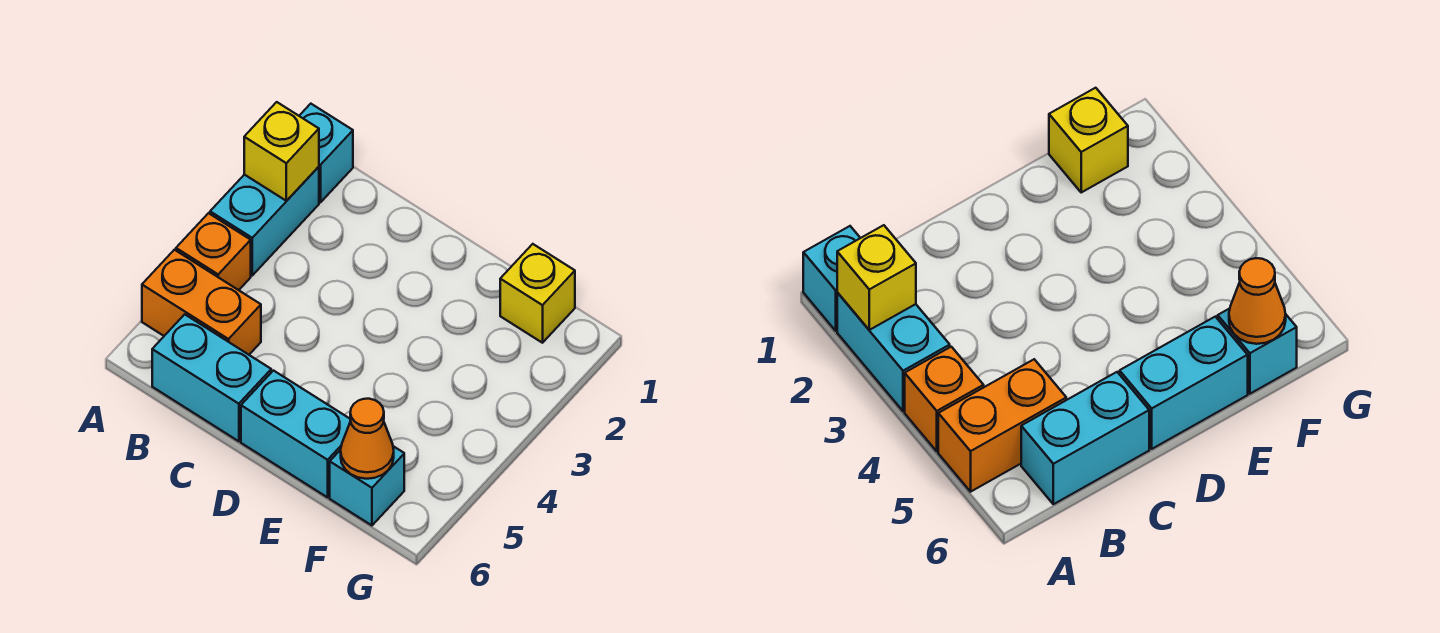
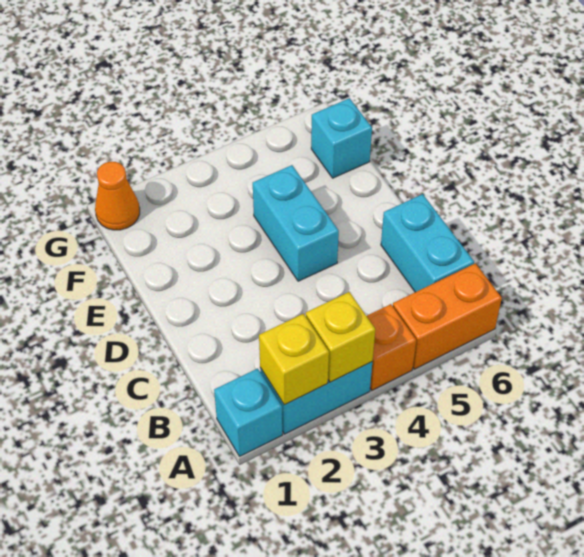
orange brick A5:B5 level 1 -> orange brick A5:A6 level 1
cyan brick D6:E6 level 1 -> cyan brick D4:E4 level 1
yellow brick F1 level 1 -> yellow brick A3 level 2
orange cone F6 level 2 -> orange cone G1 level 1

